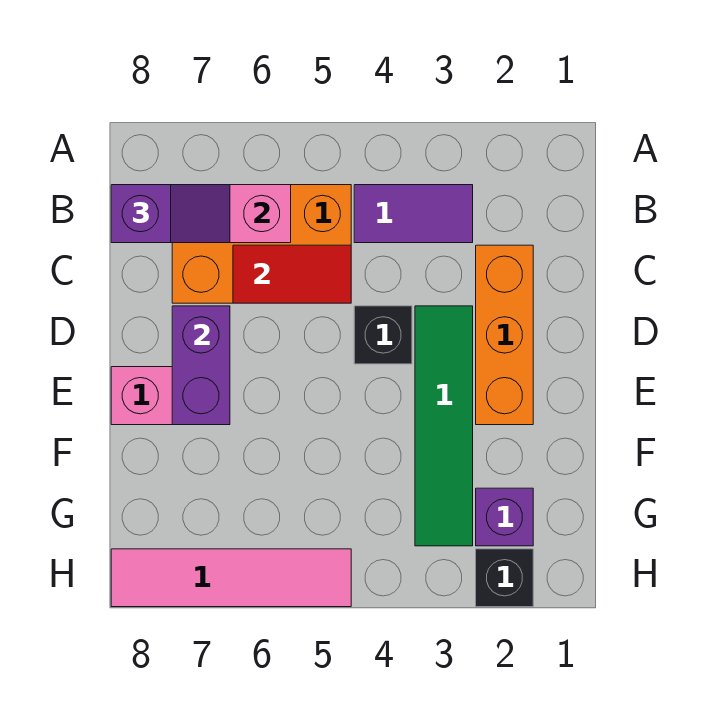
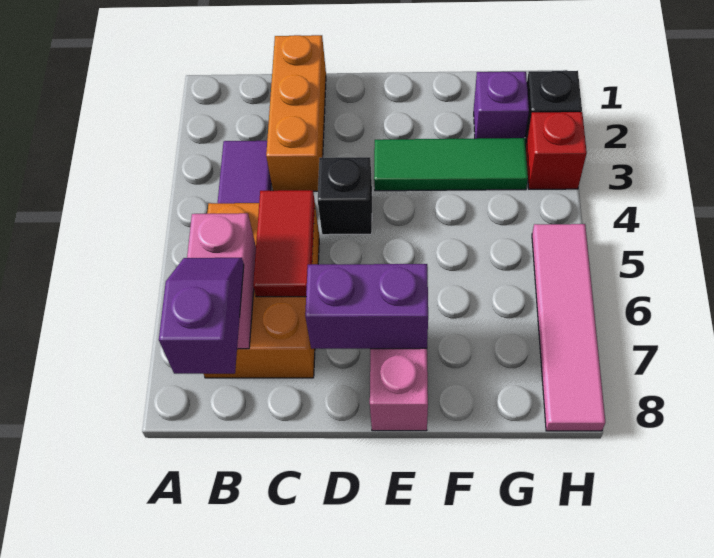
orange brick C2:E2 level 1 -> orange brick C1:C3 level 1
green tile D3:G3 level 1 -> green tile E3:G3 level 1
none -> red brick H3 level 1

